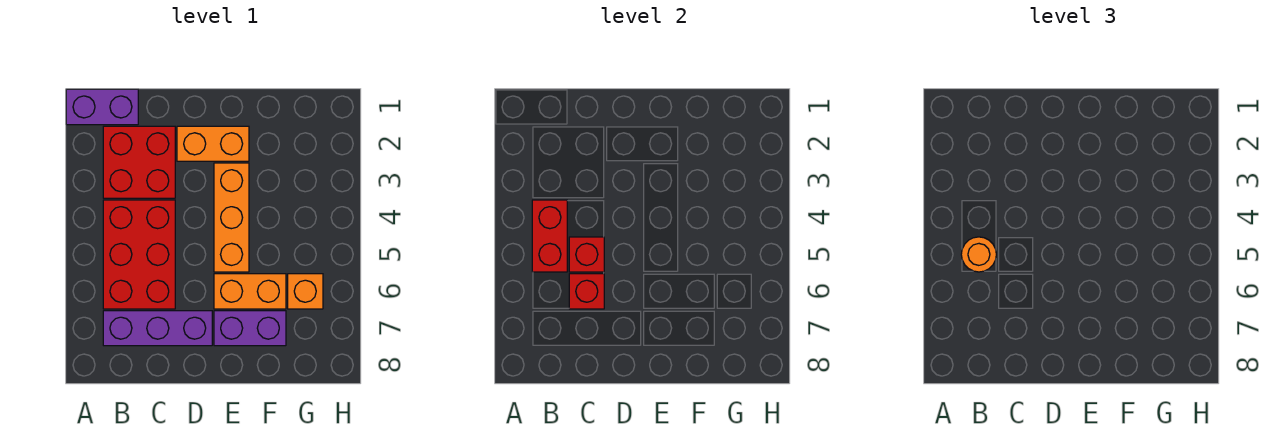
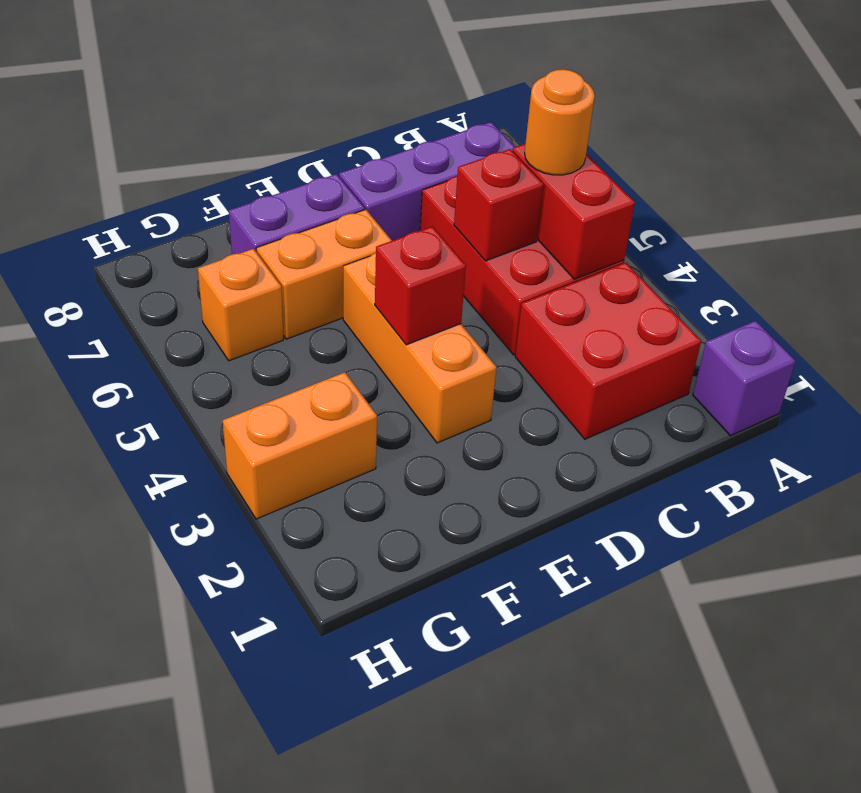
purple brick A1:B1 level 1 -> purple brick A1 level 1
red brick C6 level 2 -> red brick E4 level 2
orange brick D2:E2 level 1 -> orange brick G3:H3 level 1

